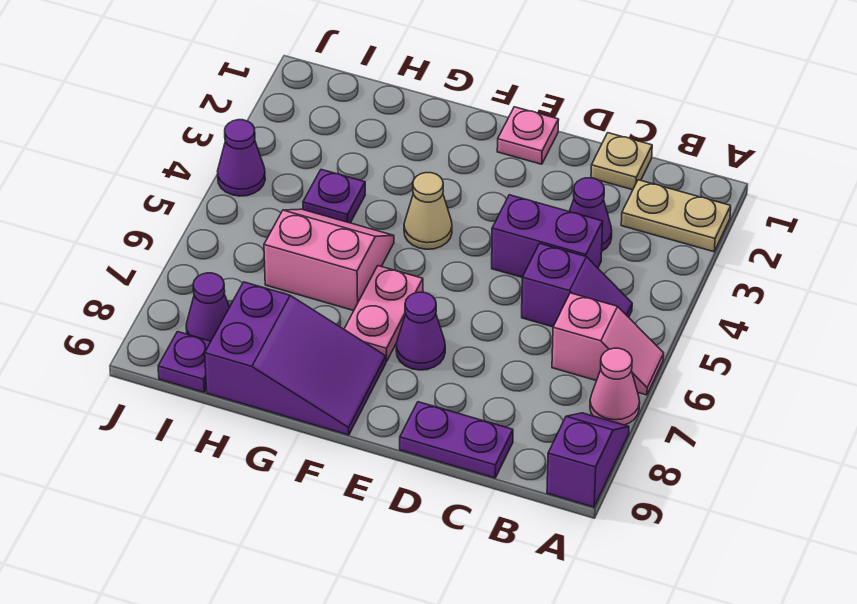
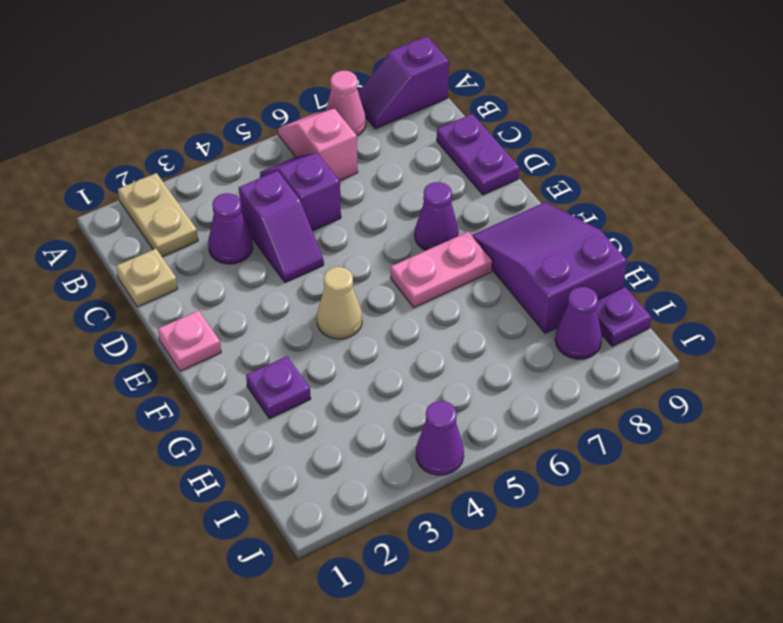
purple brick C4:D4 level 1 -> purple slope C4:D4 level 1 top C
pink slope G5:H6 level 1 top 6 -> none
purple plate H4 level 1 -> purple plate G2 level 1

